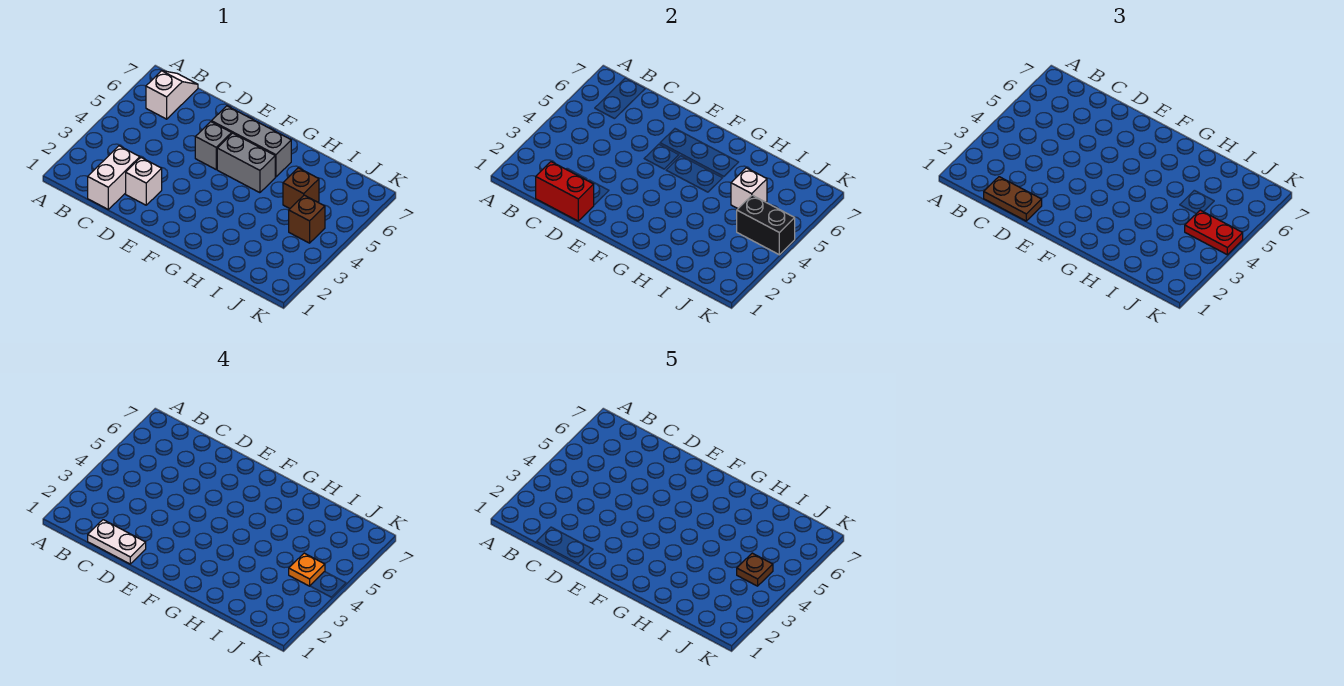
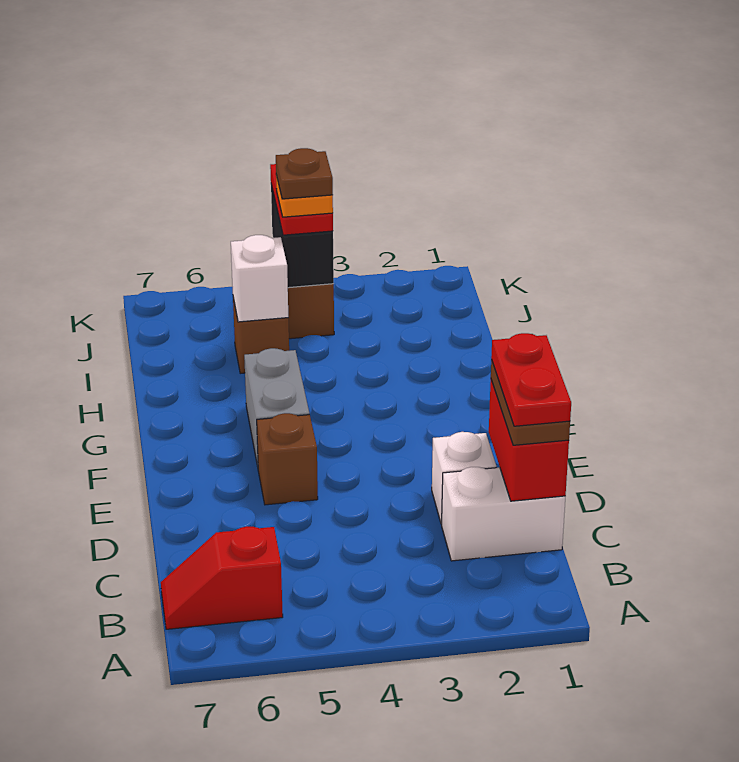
white slope B6:B7 level 1 top 6 -> red slope B6:B7 level 1 top 6
white plate C1:D1 level 4 -> red plate C1:D1 level 4
grey brick E5 level 1 -> brown brick E5 level 1
grey brick E6:G6 level 1 -> none

